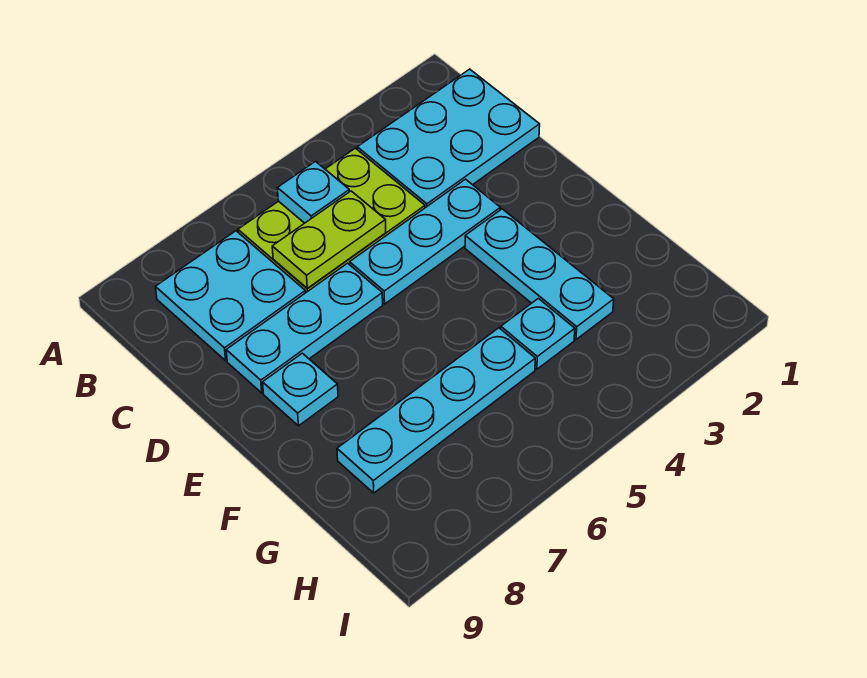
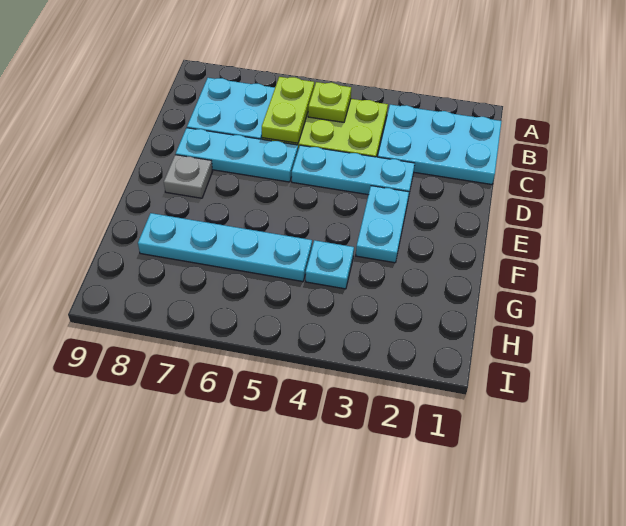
cyan plate B5 level 2 -> lime plate B5 level 2
lime plate C5:C6 level 2 -> lime plate B6:C6 level 2
cyan plate E3:G3 level 1 -> cyan plate E3:F3 level 1
cyan plate E8 level 1 -> grey plate E8 level 1

